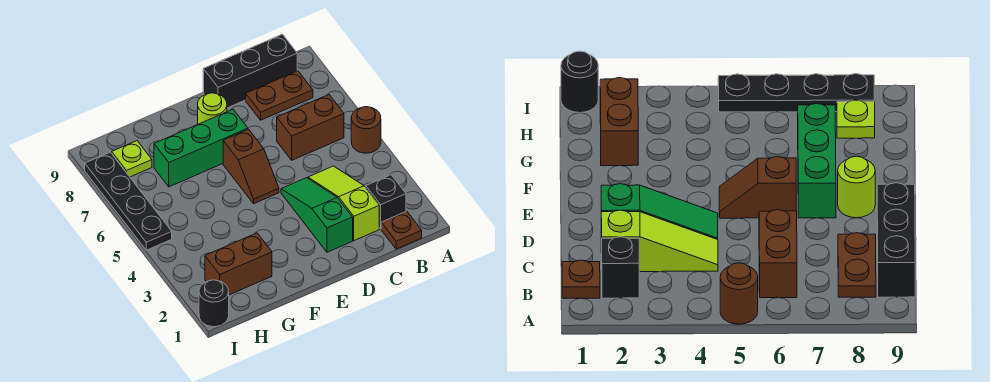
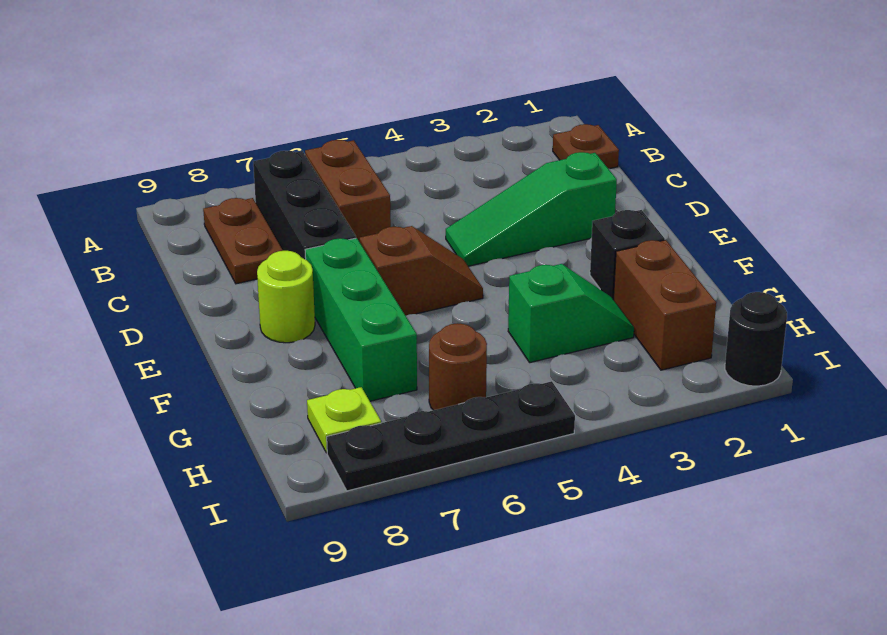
brown round brick A5 level 1 -> brown round brick H6 level 1
black brick B2 level 1 -> black brick F2 level 1
black brick B9:D9 level 1 -> black brick B7:D7 level 1
lime slope C2:C4 level 1 top 2 -> none
none -> green slope G3:G4 level 1 top 4

